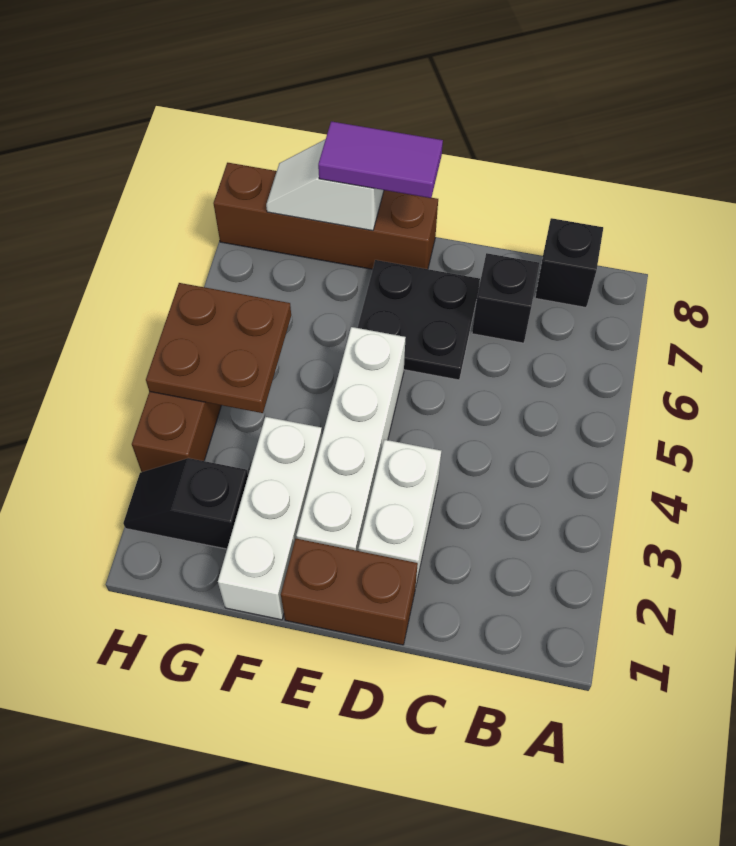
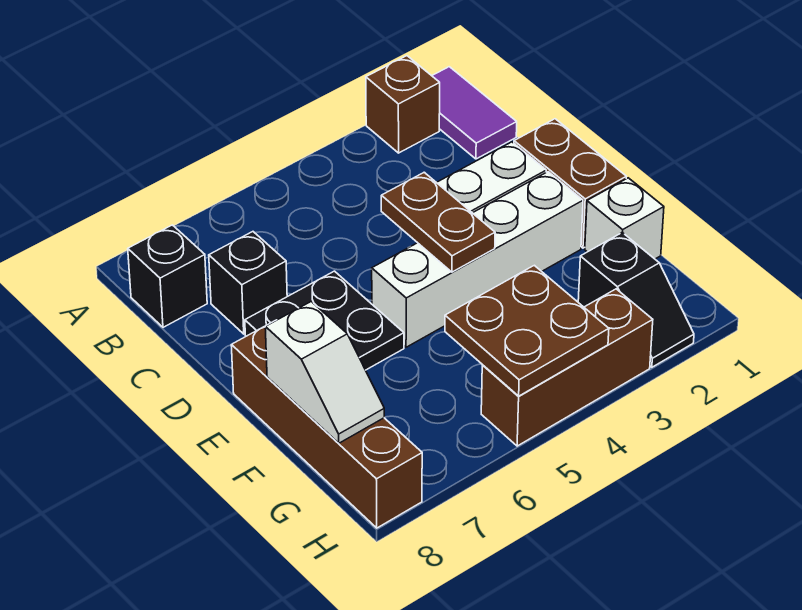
none -> brown brick A2 level 1
none -> brown plate D4:E4 level 2
purple tile E8:F8 level 3 -> purple tile A1:B1 level 1
white brick F1:F3 level 1 -> white brick F1 level 1

